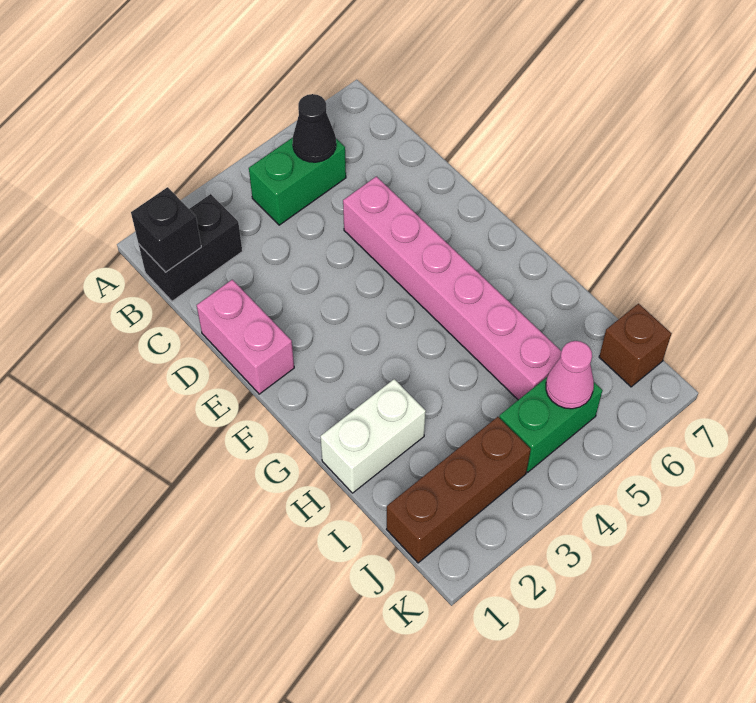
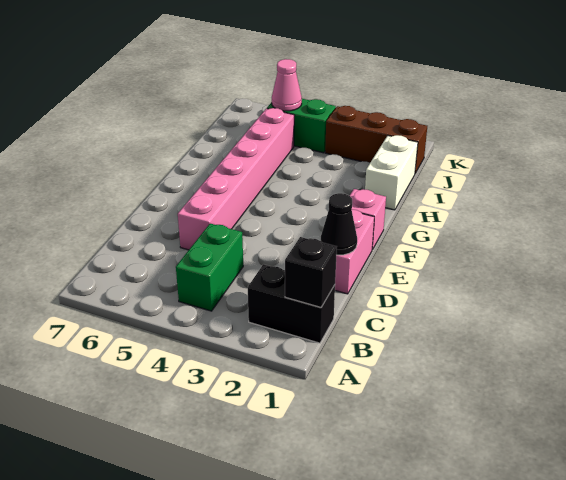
green brick B4:B5 level 1 -> green brick B4:C4 level 1
black cone B5 level 2 -> black cone D1 level 2
none -> pink brick F1 level 1
white brick H1:H2 level 1 -> white brick H1:I1 level 1
brown brick J7 level 1 -> none

